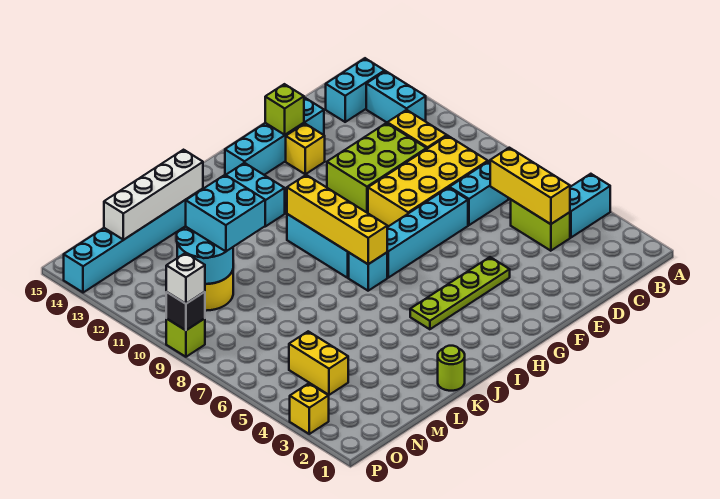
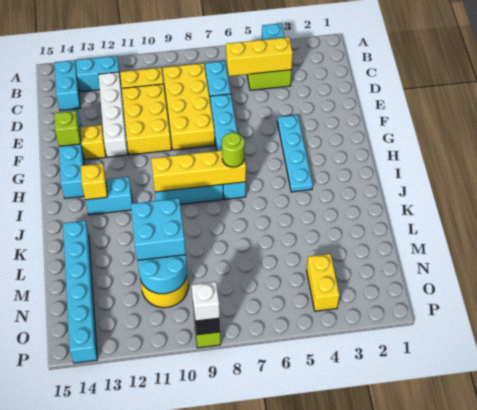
lime brick D10:F11 level 1 -> yellow brick D10:F11 level 1
lime plate F4:I4 level 1 -> cyan plate F4:I4 level 1
lime round brick K1 level 1 -> lime round brick I7 level 3
white brick K14:N14 level 2 -> white brick C12:F12 level 1
yellow brick N4:N5 level 1 -> yellow brick N4:O4 level 1
yellow brick P3 level 1 -> yellow brick I13 level 2

